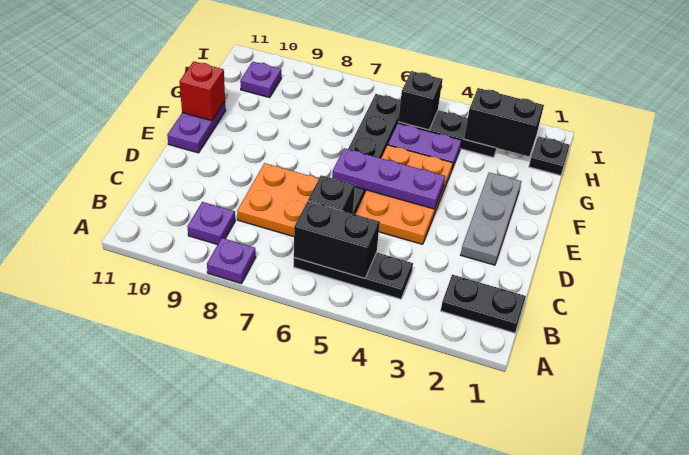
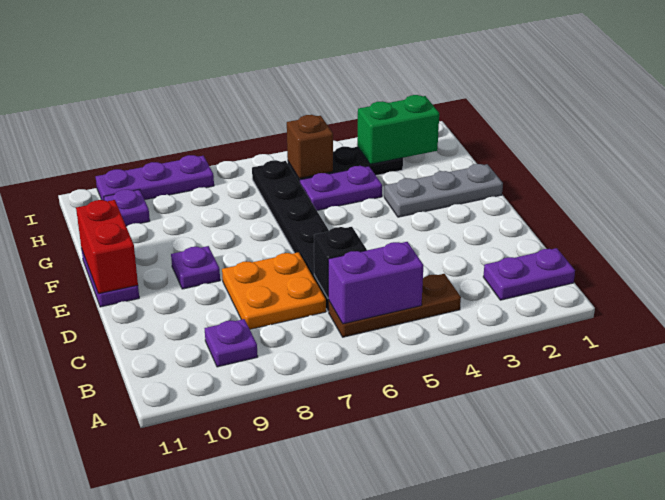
purple plate A8 level 1 -> purple plate E9 level 1
black plate B1:B2 level 1 -> purple plate B1:B2 level 1
black plate B4:B6 level 1 -> brown plate B4:B6 level 1
black brick B5:B6 level 2 -> purple brick B5:B6 level 2
grey plate D2:F2 level 1 -> grey plate F1:F3 level 1
orange plate D4:F5 level 1 -> none
purple plate E4:E6 level 2 -> purple plate I8:I10 level 1
red brick F11 level 2 -> red brick E11:F11 level 2
black plate H1 level 1 -> none
black brick H2:H3 level 2 -> green brick H2:H3 level 2
black brick H5 level 2 -> brown brick H5 level 2

